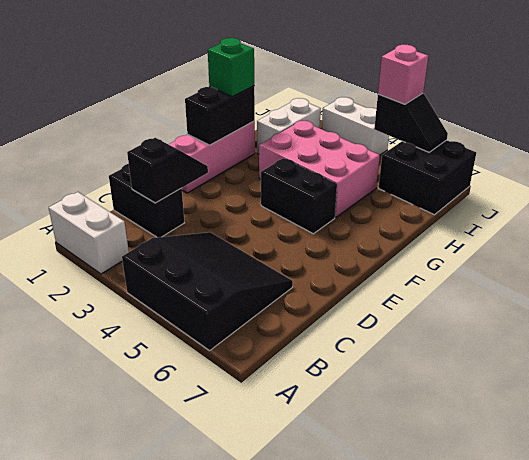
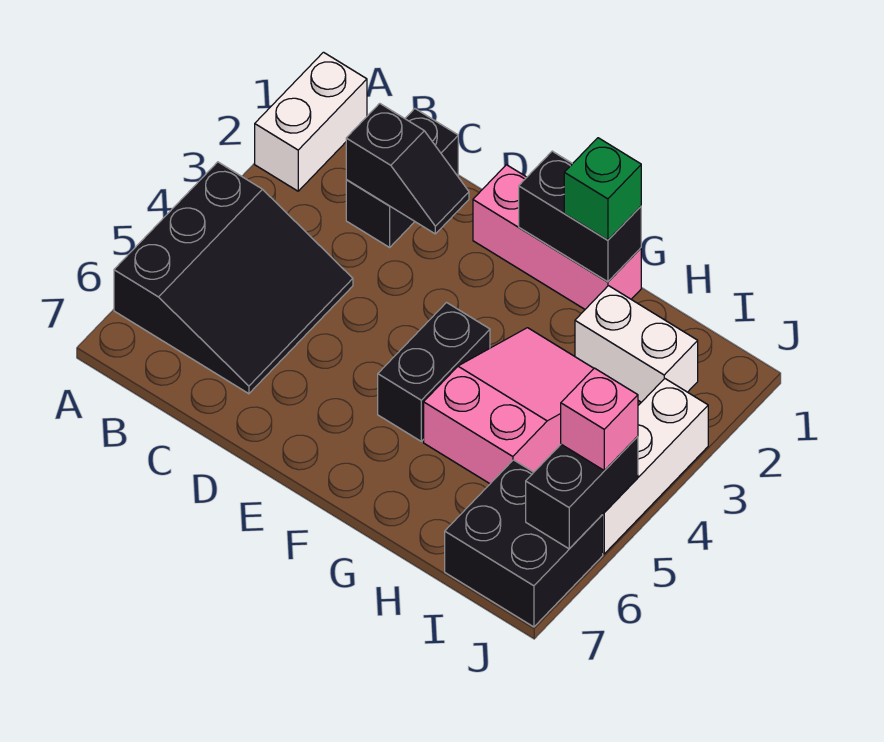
pink brick G3:H5 level 1 -> pink slope G3:H5 level 1 top 5
white brick J3:J4 level 1 -> white brick J3:J5 level 1
black slope J5:J6 level 2 top 5 -> black brick J5:J6 level 2

